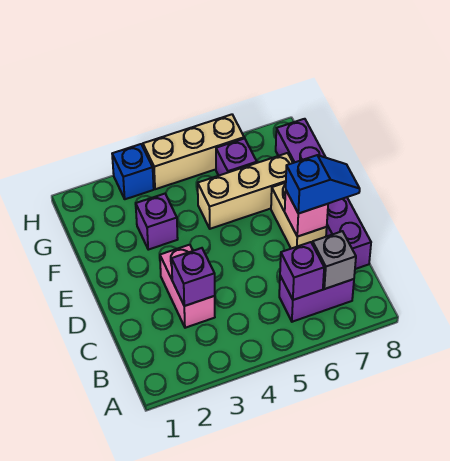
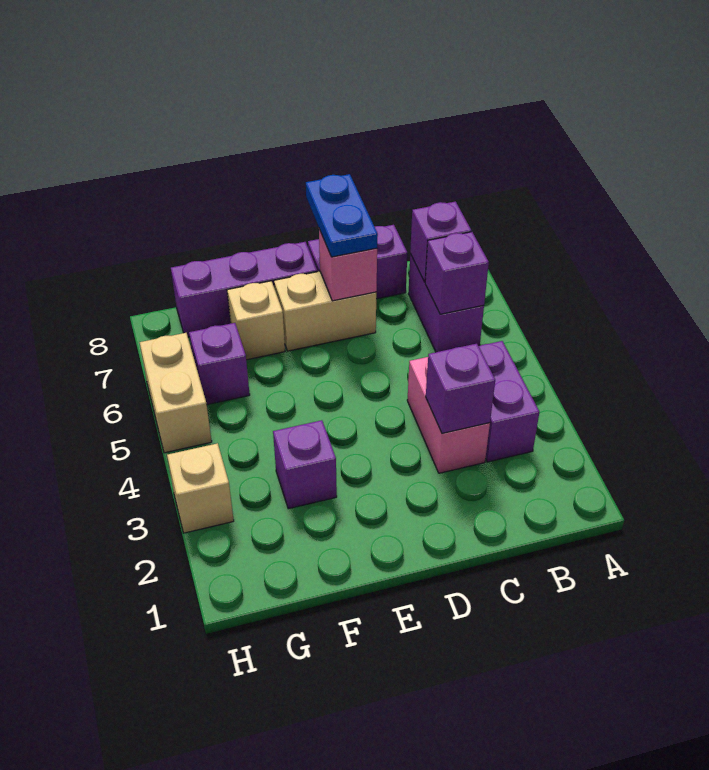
none -> purple brick B3:B4 level 1
grey brick B7 level 2 -> purple brick B7 level 2
pink brick C3:D3 level 1 -> pink brick C3:C4 level 1
blue slope D7:D8 level 3 top 7 -> blue plate D7:D8 level 3
tan brick F5:F7 level 1 -> tan brick F7 level 1
blue brick H3 level 1 -> tan brick H3 level 1
tan brick H4:H6 level 1 -> tan brick H5:H6 level 1

